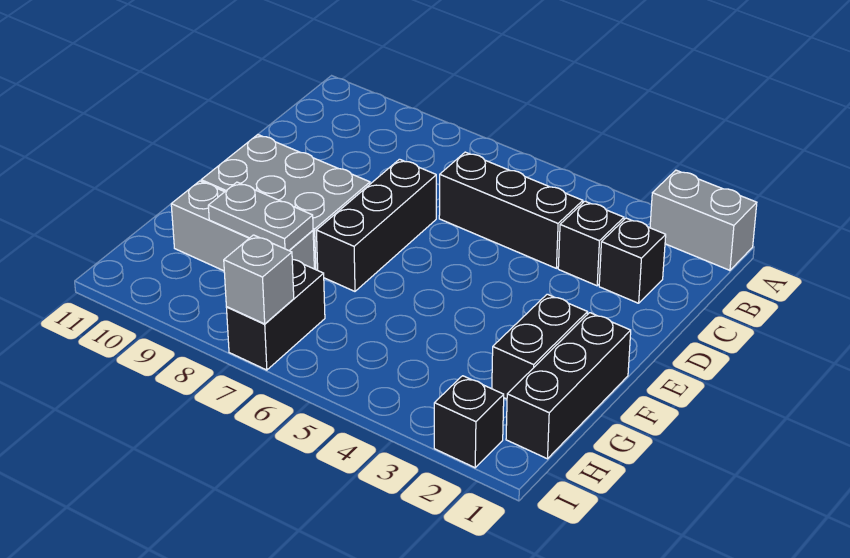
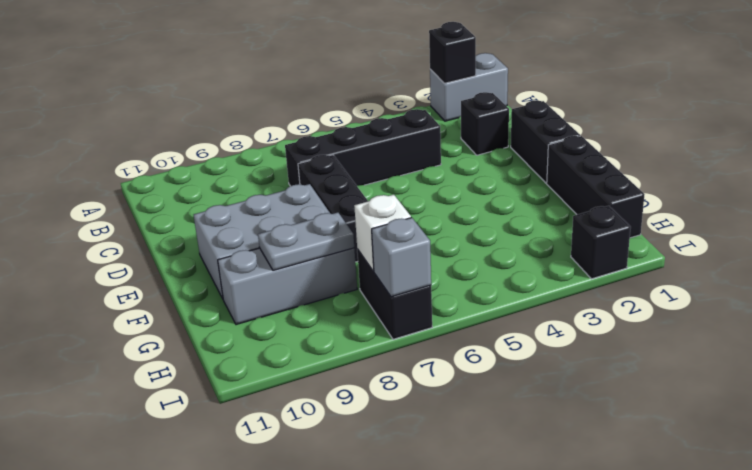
black brick C3 level 1 -> black brick A2 level 2
black brick C4:C6 level 1 -> black brick C4:C7 level 1
black brick F2:G2 level 1 -> black brick D1:E1 level 1
none -> white brick H7 level 2

